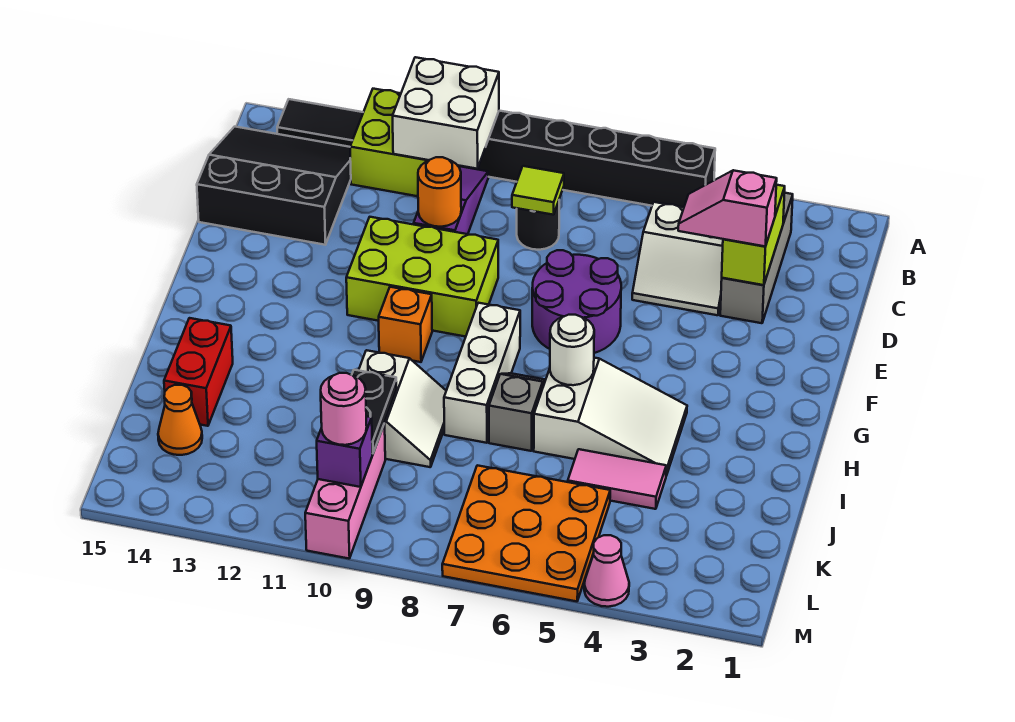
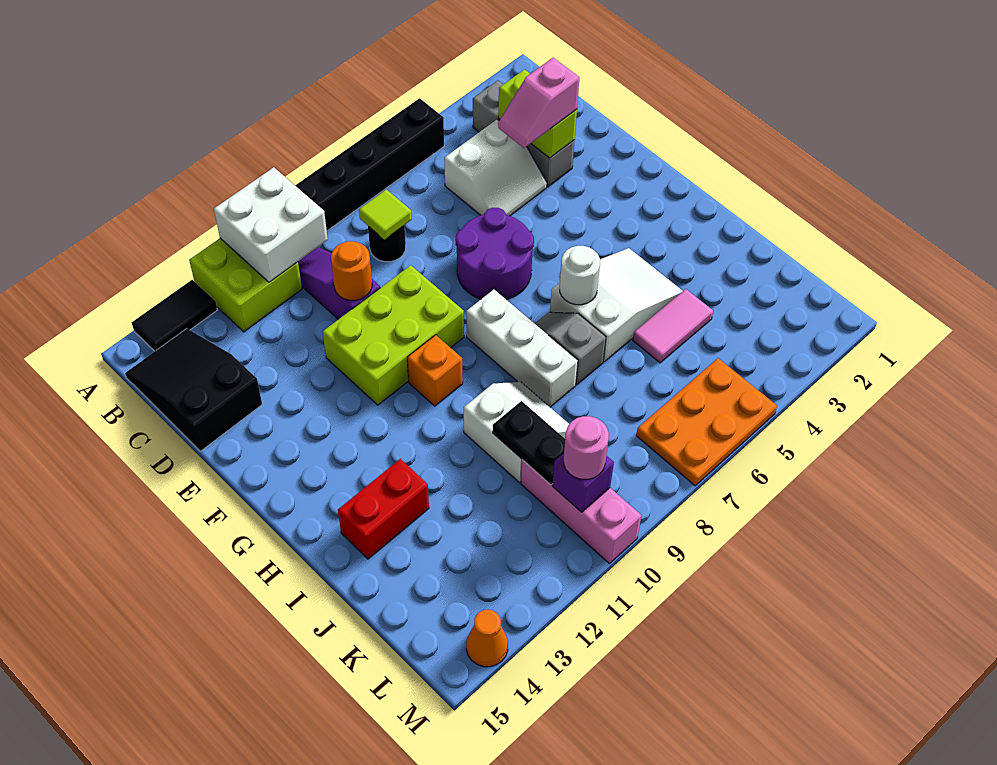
black slope B13:D15 level 1 top D -> black slope B14:D15 level 1 top D
red brick I14:J14 level 1 -> red brick I13:I14 level 1
orange plate K5:M7 level 1 -> orange plate L5:M7 level 1
orange cone K14 level 1 -> orange cone M14 level 1
pink cone M4 level 1 -> none

